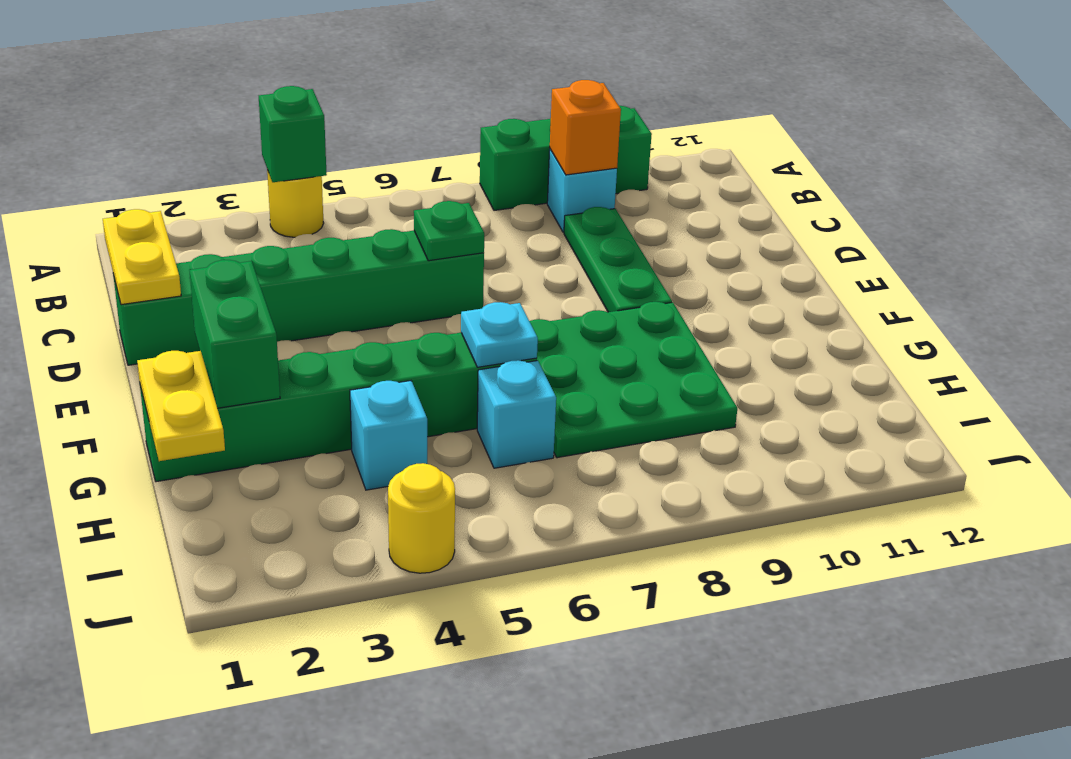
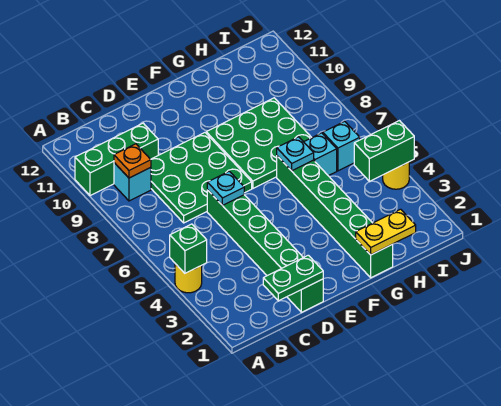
green brick A8:A10 level 1 -> green brick A10:C10 level 1
orange brick B9 level 2 -> orange plate B9 level 2
yellow plate C1:D1 level 2 -> green plate C1:D1 level 2
green plate C9:E9 level 1 -> green plate C7:E9 level 1
green plate D6 level 2 -> cyan plate D6 level 2
green brick F2:G2 level 2 -> green brick I4:J4 level 2
cyan brick H4 level 1 -> cyan brick I6 level 1

